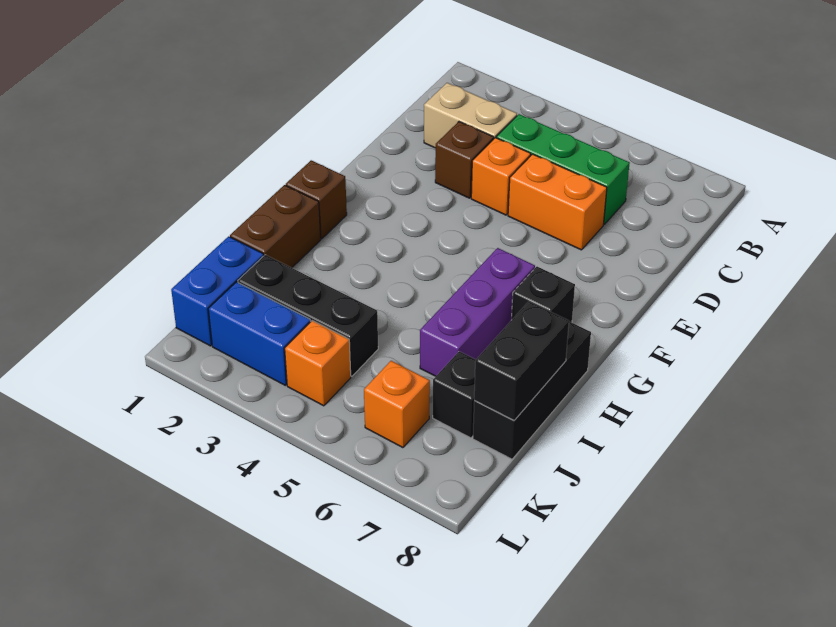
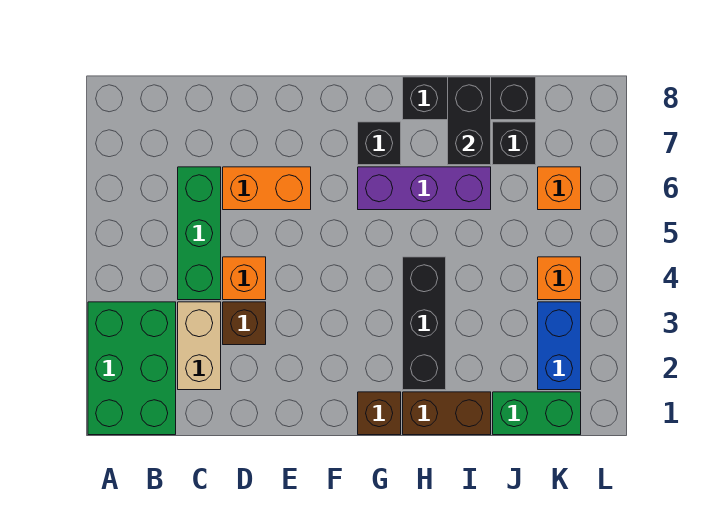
none -> green brick A1:B3 level 1
orange brick D5:D6 level 1 -> orange brick D6:E6 level 1
black brick I8:J8 level 2 -> black brick I7:I8 level 2
blue brick J1:K1 level 1 -> green brick J1:K1 level 1
black brick J2:J4 level 1 -> black brick H2:H4 level 1

